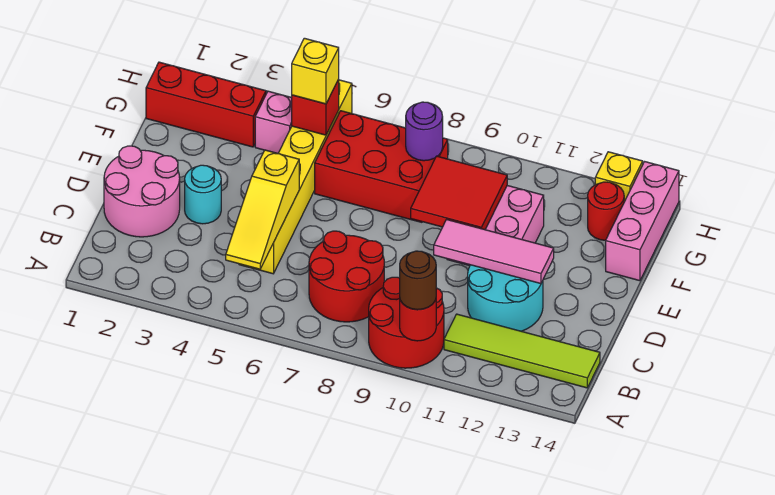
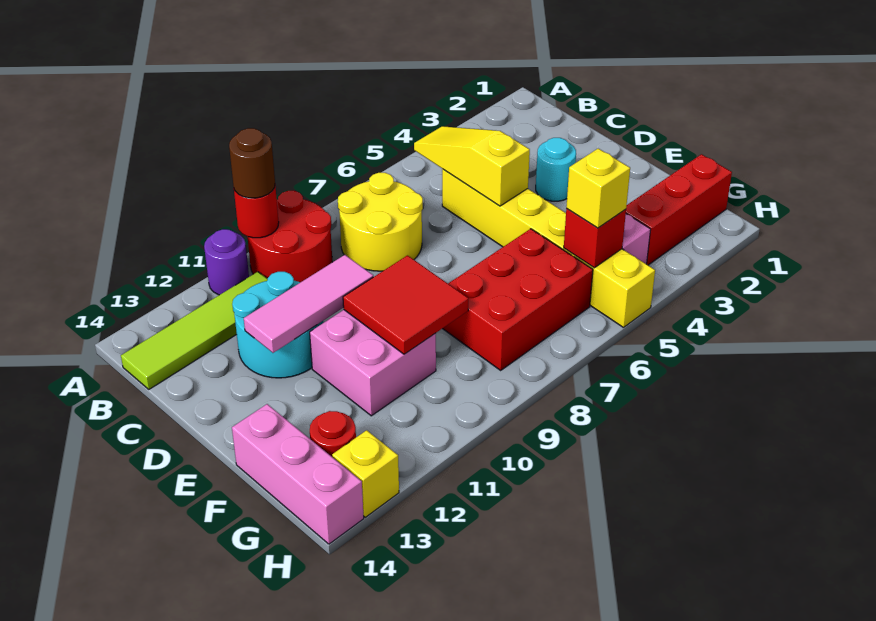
red round brick B7:C8 level 1 -> yellow round brick B7:C8 level 1
pink round brick C1:D2 level 1 -> none
purple round brick G8 level 2 -> purple round brick A11 level 1

